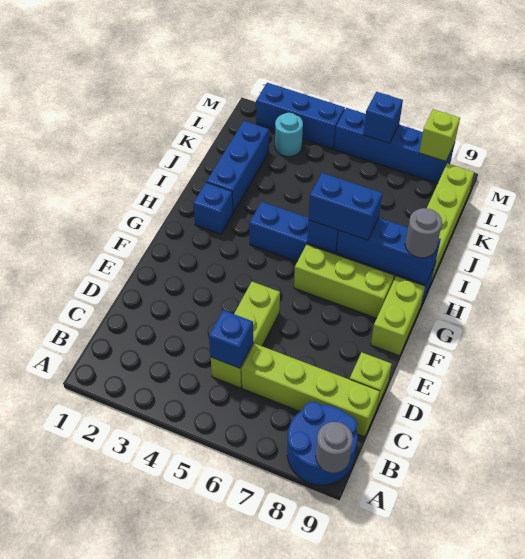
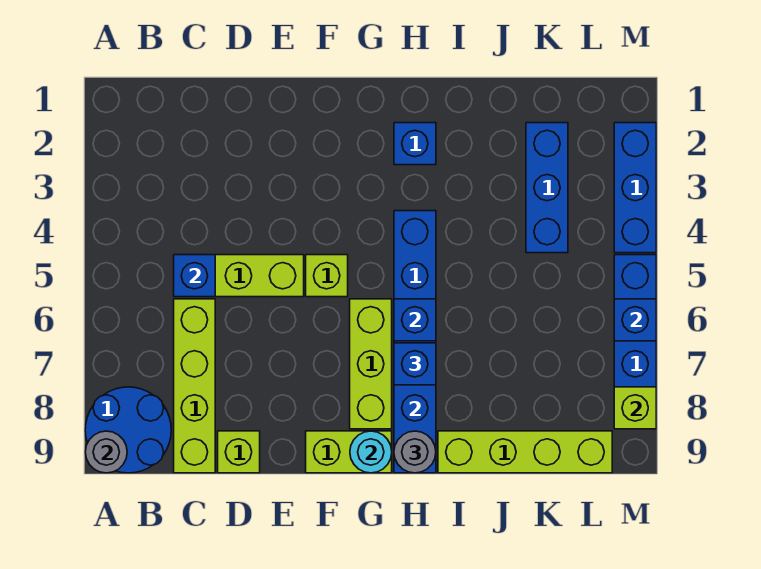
none -> lime brick F5 level 1
blue brick H6:H7 level 3 -> blue brick H7 level 3
blue brick I2:K2 level 1 -> blue brick K2:K4 level 1
cyan round brick L3 level 1 -> cyan round brick G9 level 2

